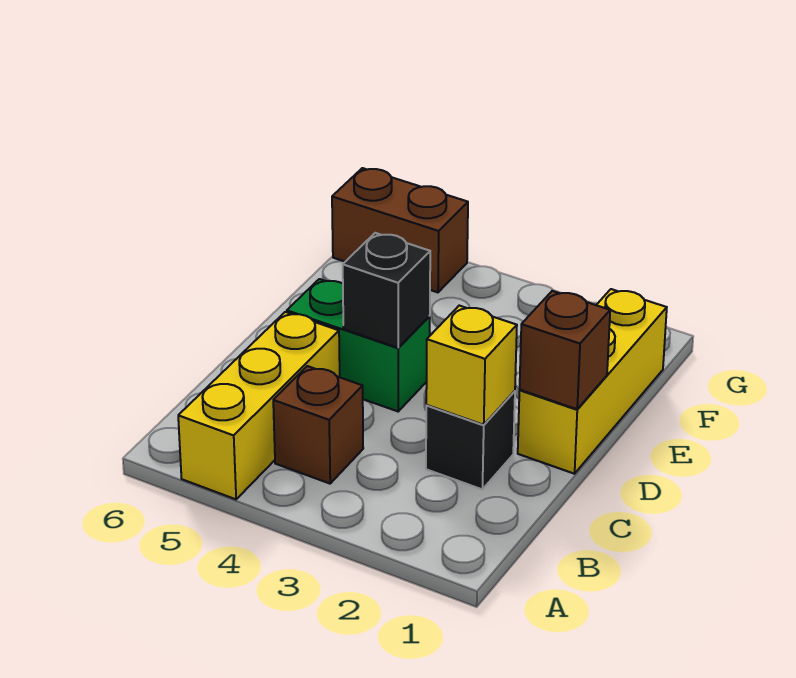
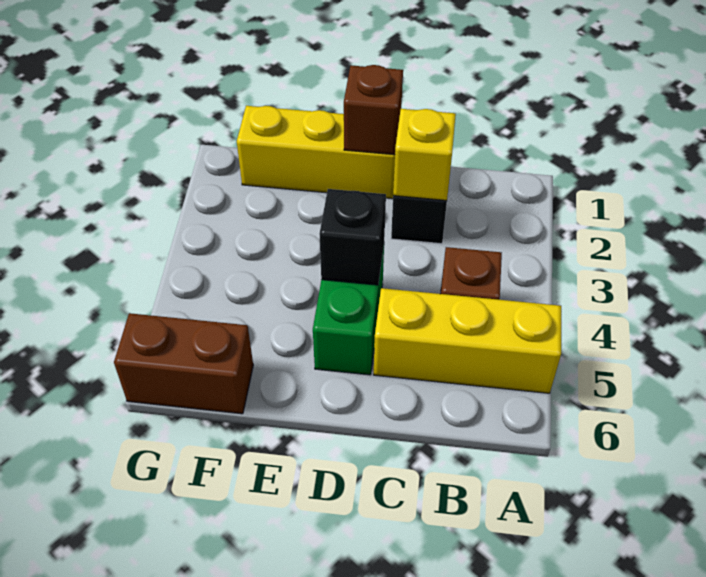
brown brick G5:G6 level 1 -> brown brick F6:G6 level 1

